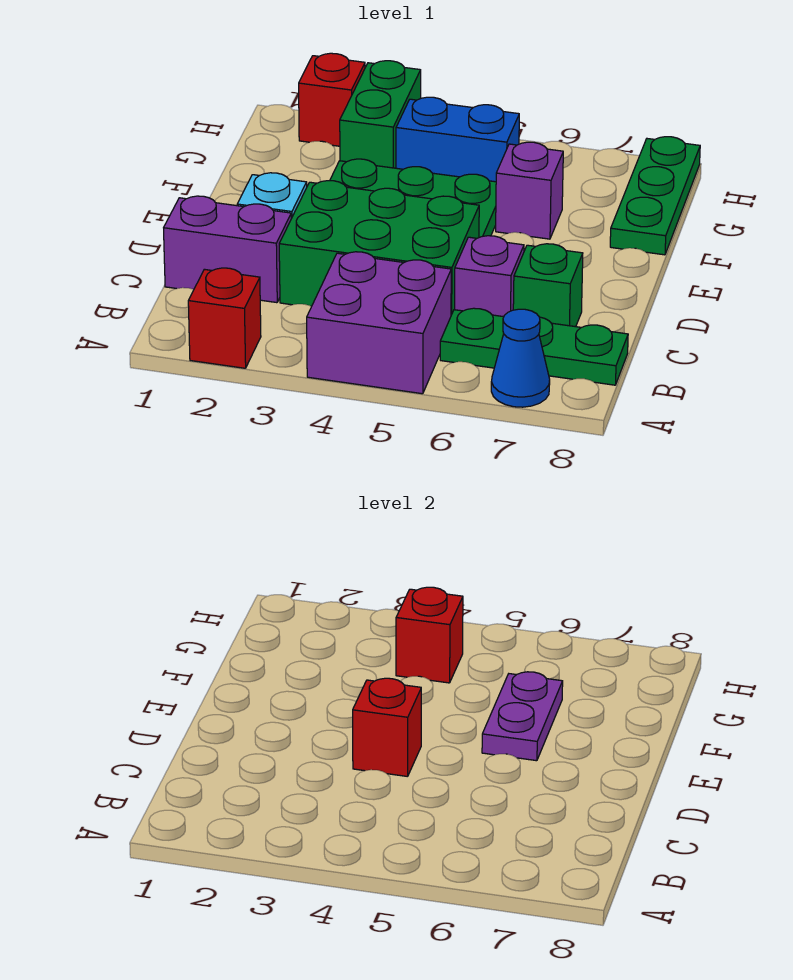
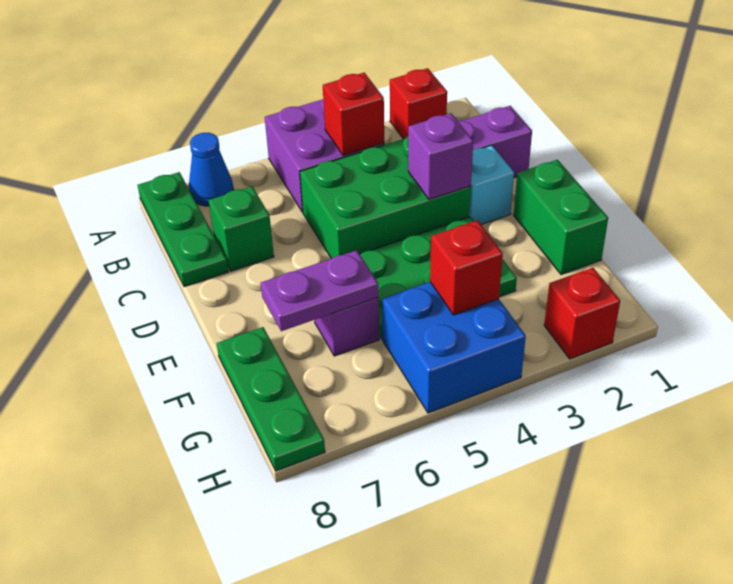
green plate B6:B8 level 1 -> green plate A8:C8 level 1
purple brick C6 level 1 -> purple brick D3 level 2
red brick D4 level 2 -> red brick B4 level 2
purple plate E6:F6 level 2 -> purple plate F6:F7 level 2
green brick G3:H3 level 1 -> green brick E1:F1 level 1
blue brick G4:G5 level 1 -> blue brick G4:H5 level 1

